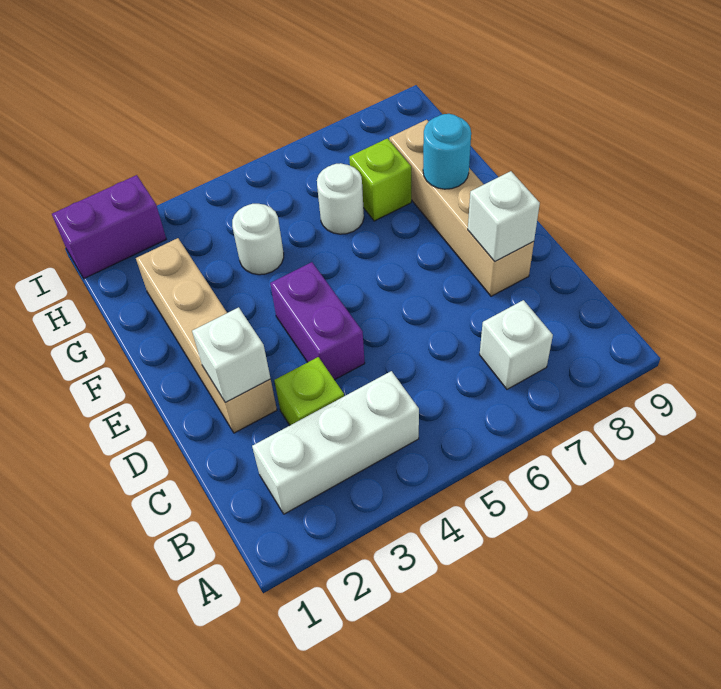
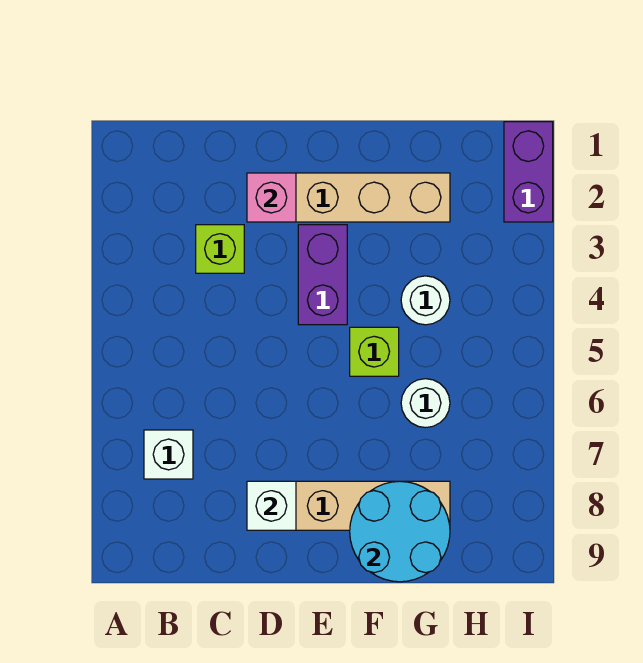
white brick B2:B4 level 1 -> none
white brick D2 level 2 -> pink brick D2 level 2
purple brick D4:E4 level 1 -> purple brick E3:E4 level 1
cyan round brick F8 level 2 -> cyan round brick F8:G9 level 2
lime brick G7 level 1 -> lime brick F5 level 1

